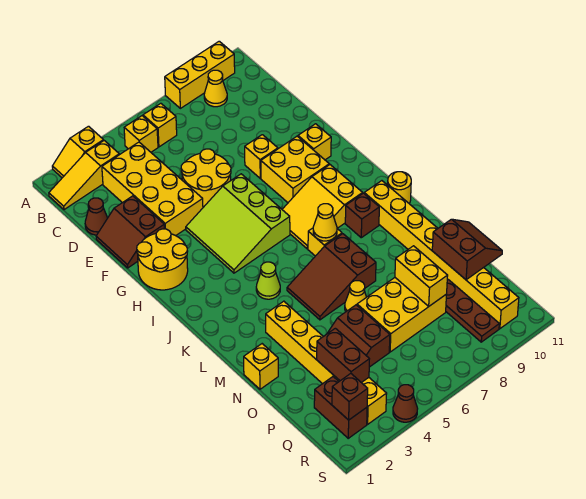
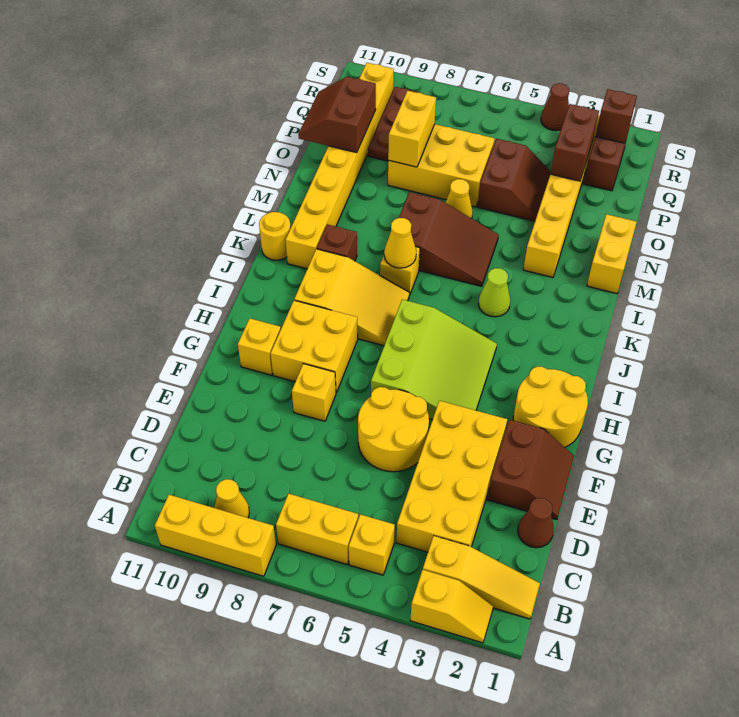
yellow brick B6 level 1 -> yellow brick B6:B7 level 1
yellow brick N1 level 1 -> yellow brick M1:N1 level 1

